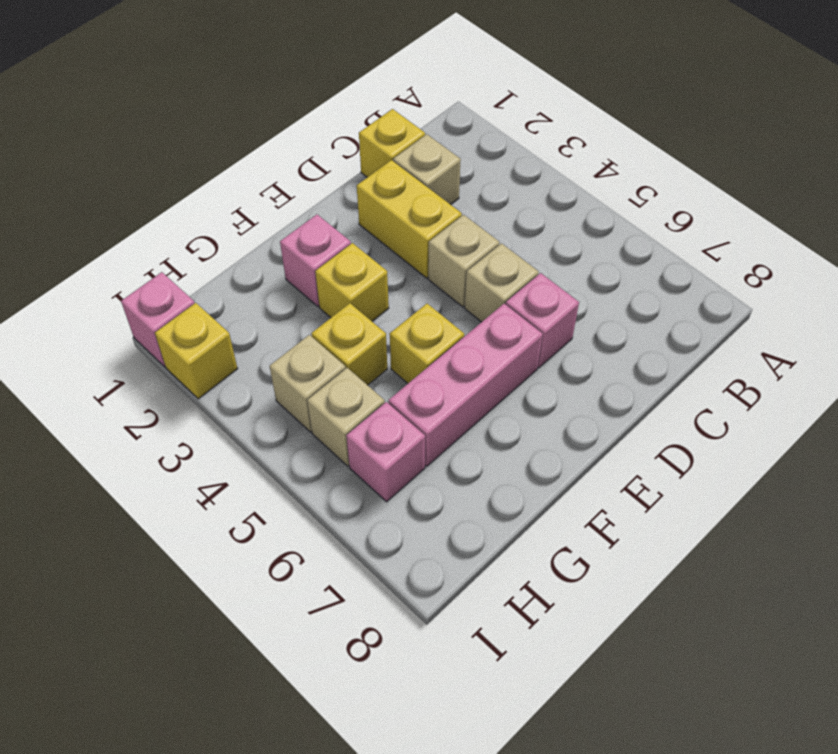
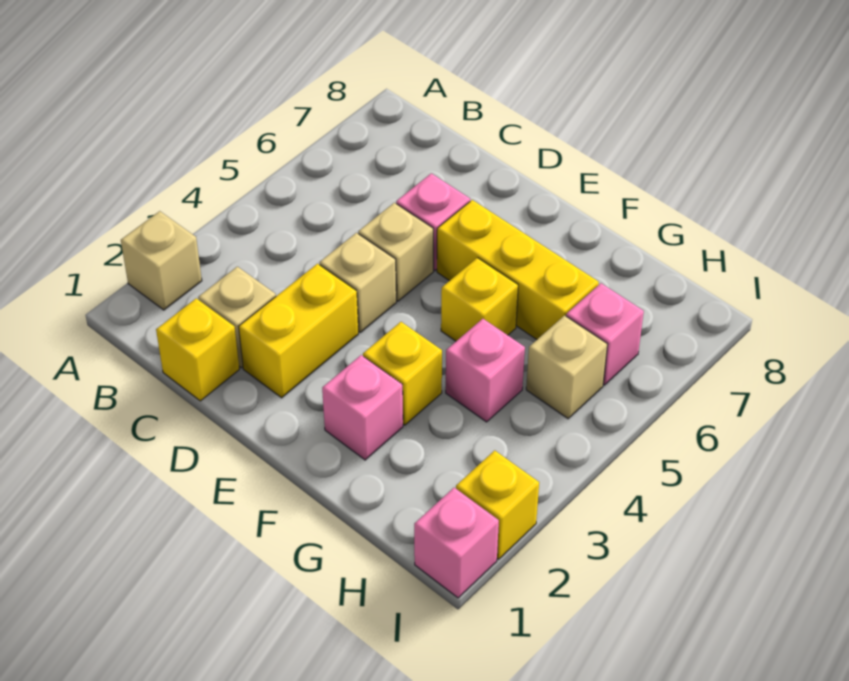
pink brick E6:G6 level 1 -> yellow brick E6:G6 level 1
yellow brick G4 level 1 -> pink brick G4 level 1
tan brick H4 level 1 -> tan brick A2 level 1

